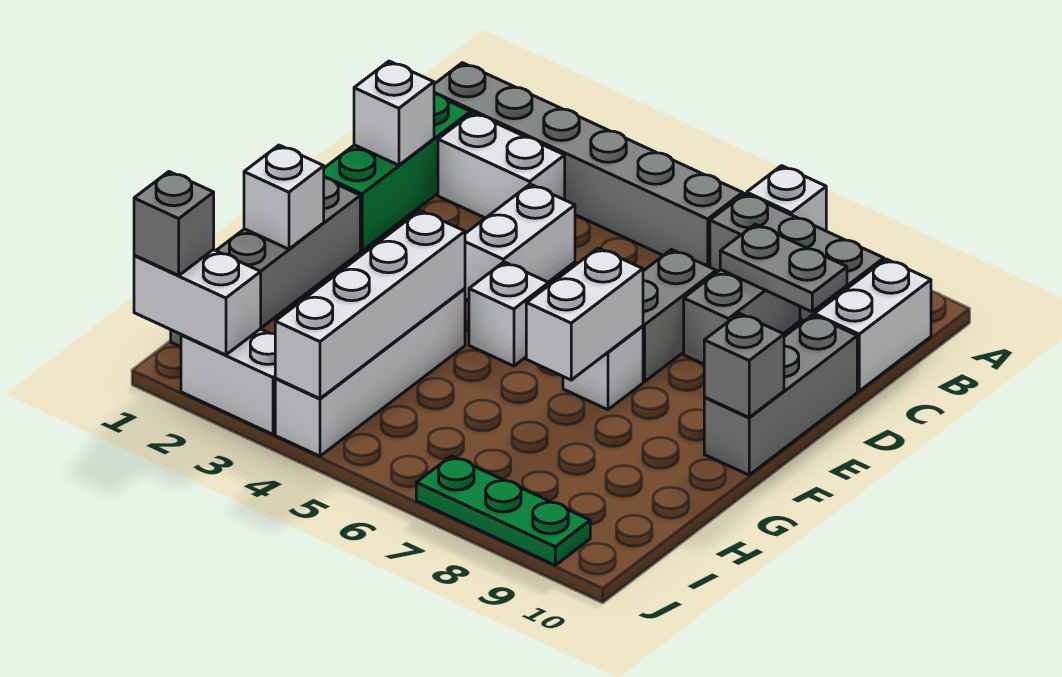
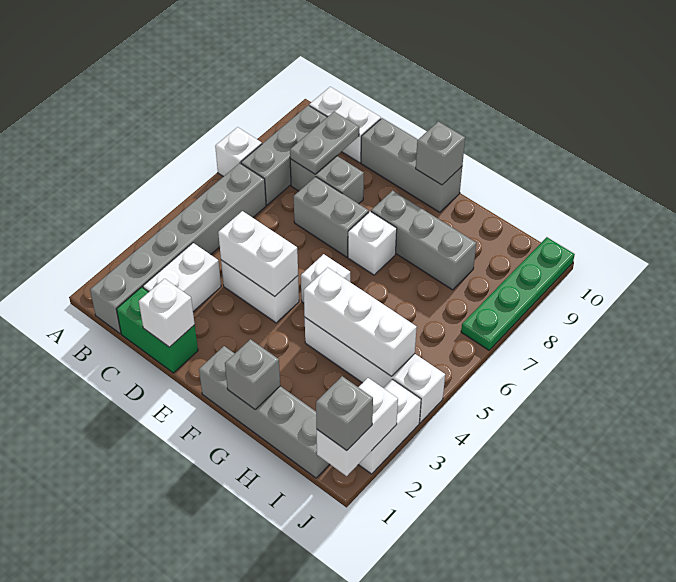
green brick C1:E1 level 1 -> green brick C1:D1 level 1
white brick F7:G7 level 2 -> white brick D4:E4 level 2
none -> grey brick F8:H8 level 1
white brick G1 level 2 -> grey brick G1 level 2
white brick G4:J4 level 2 -> white brick G4:I4 level 2
green plate J7:J9 level 1 -> green plate J7:J10 level 1

